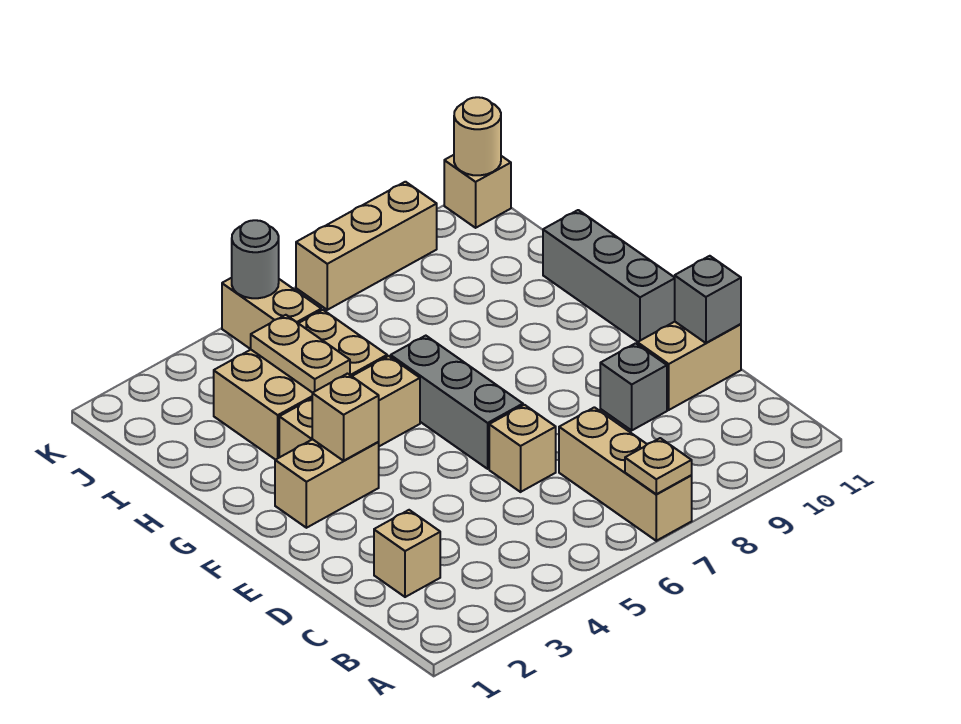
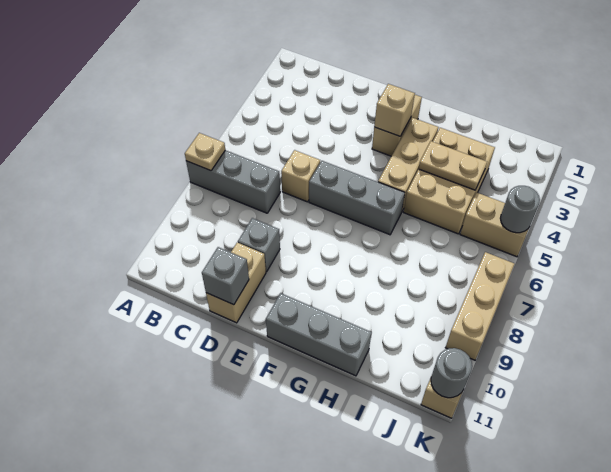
tan brick A7:C7 level 1 -> grey brick A7:C7 level 1
tan brick C2 level 1 -> none
tan round brick K11 level 2 -> grey round brick K11 level 2

